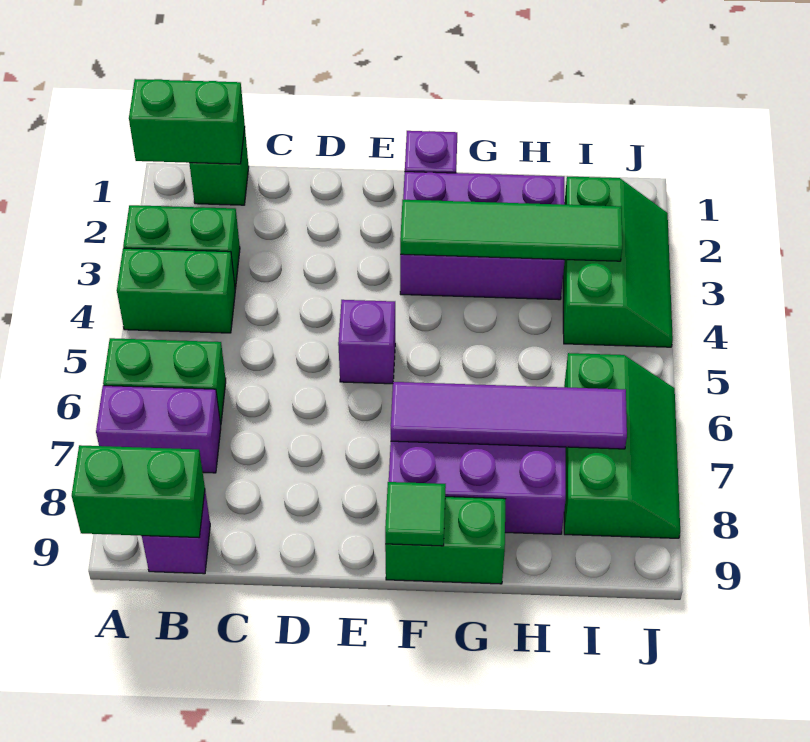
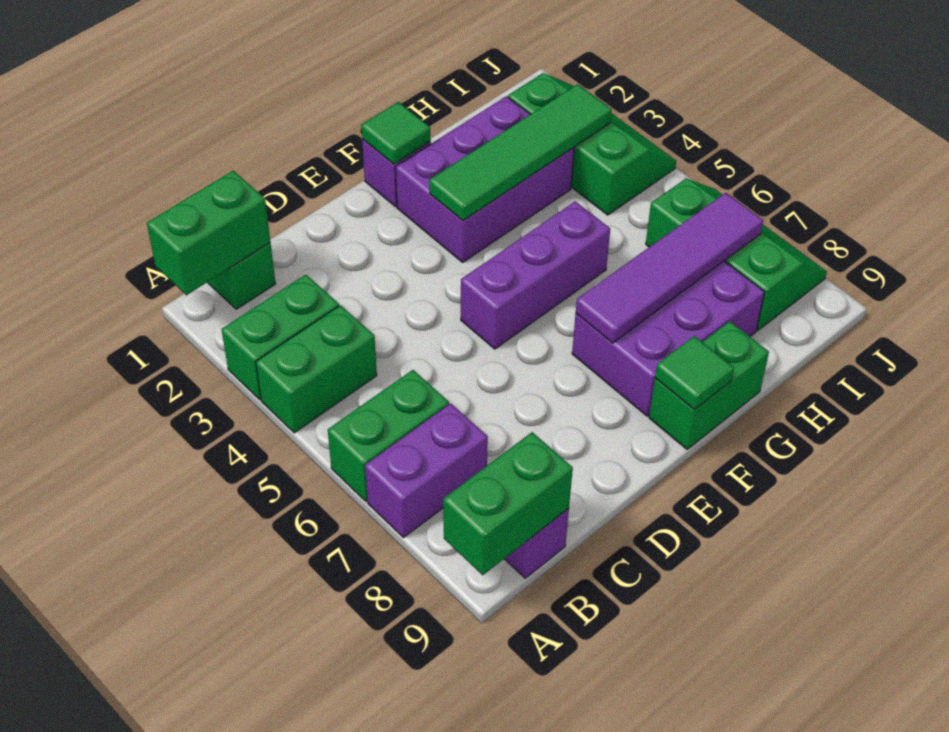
purple brick E5 level 1 -> purple brick E5:G5 level 1
none -> green tile F1 level 2

